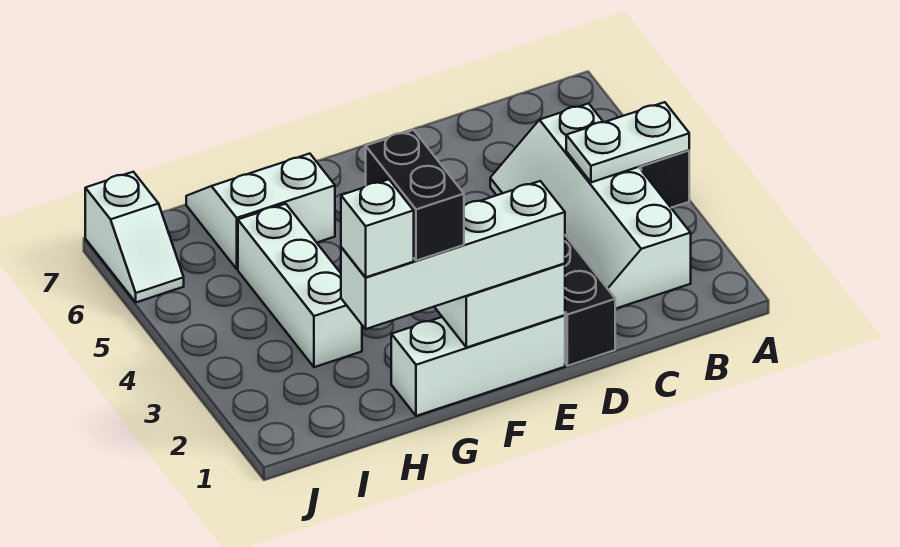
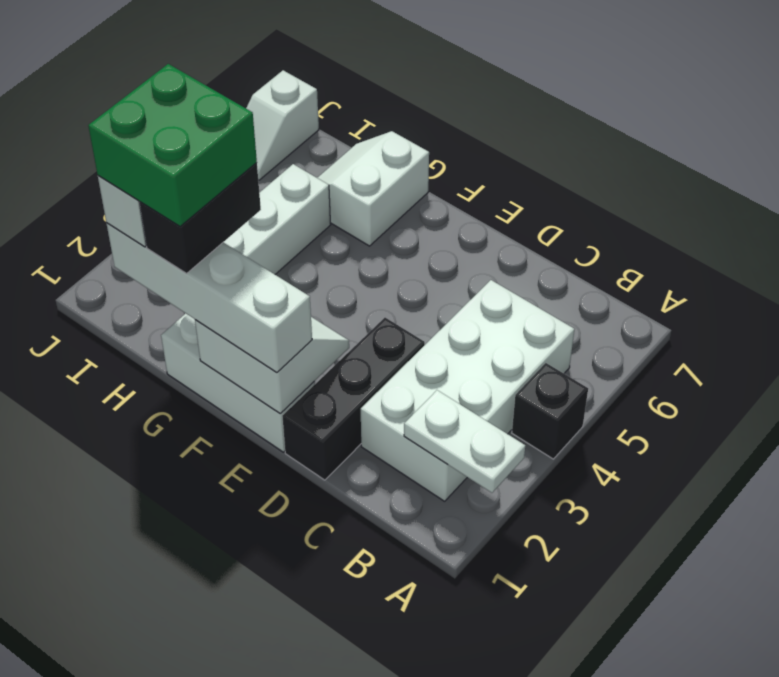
white plate A4:B4 level 2 -> white plate A2:B2 level 2
white slope B2:C5 level 1 top B -> white brick B2:C5 level 1
none -> green brick G1:H2 level 5
white slope G6:H7 level 1 top 6 -> white slope G6:H7 level 1 top G

